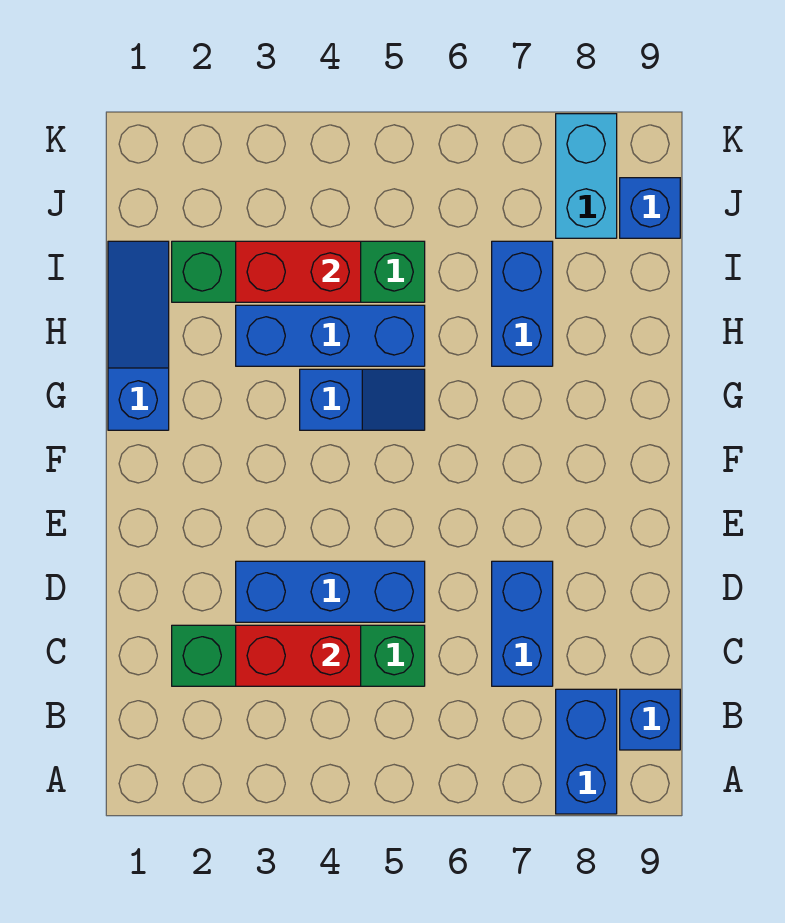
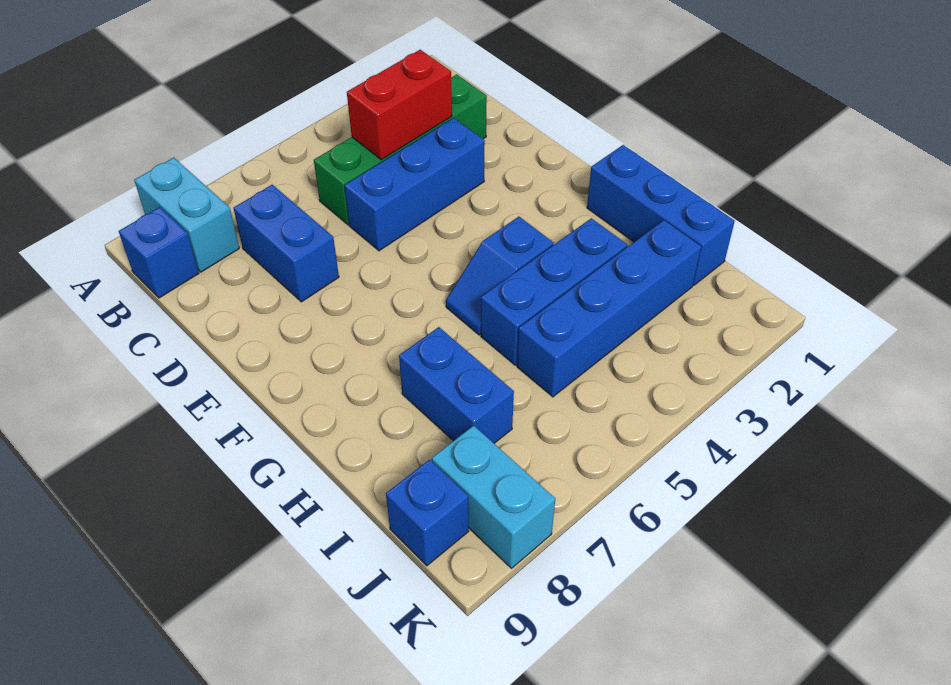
blue brick A8:B8 level 1 -> cyan brick A8:B8 level 1
blue slope G1:I1 level 1 top G -> blue brick G1:I1 level 1
green brick I2:I5 level 1 -> blue brick I2:I5 level 1
red brick I3:I4 level 2 -> none

